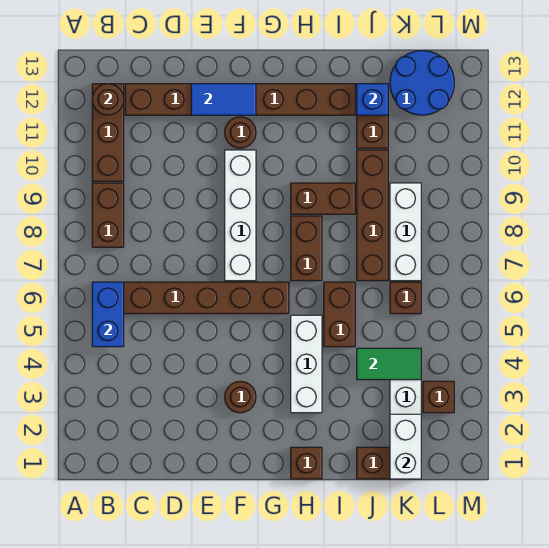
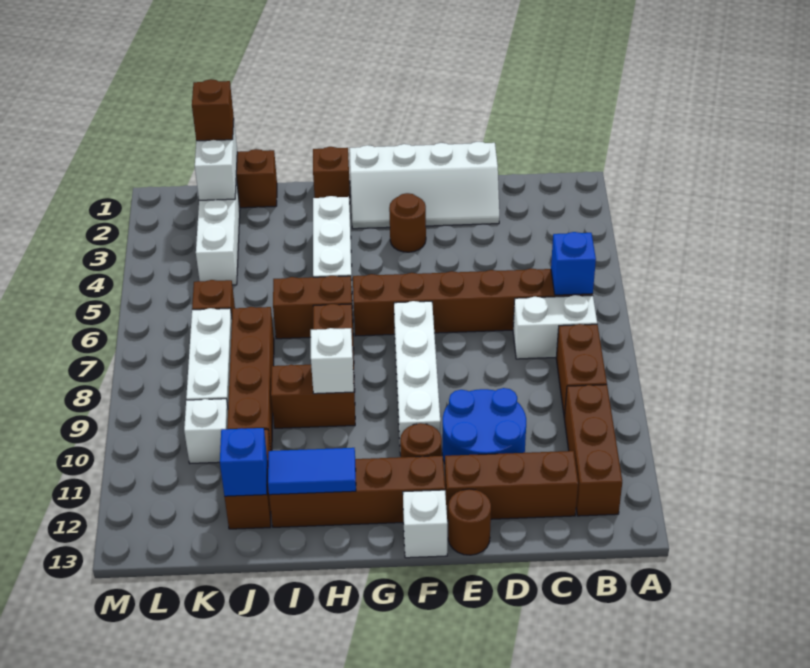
blue brick B5:B6 level 2 -> blue brick B6 level 2
none -> white brick B7:C7 level 1
brown round brick B12 level 2 -> brown round brick E13 level 1
none -> white slope D1:G2 level 1 top 1
blue tile E12:F12 level 2 -> blue tile H12:I12 level 2
none -> white brick F13 level 1
none -> white brick H9 level 2
brown brick I5:I6 level 1 -> brown brick H6:I6 level 1
green tile J4:K4 level 2 -> none
none -> white brick K10 level 1
blue round brick K12:L13 level 1 -> blue round brick D10:E11 level 1
brown brick L3 level 1 -> brown brick K1 level 3

